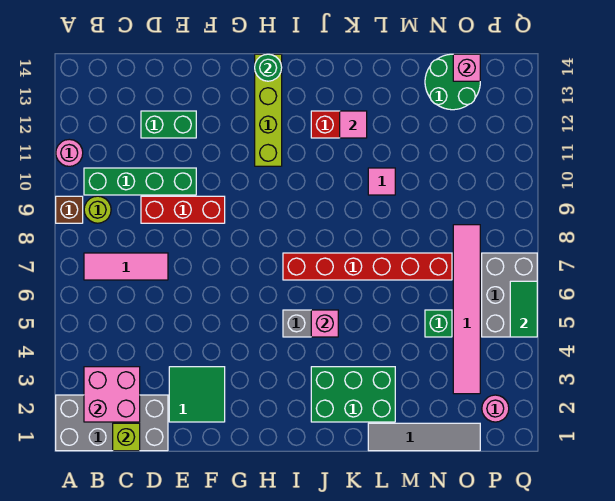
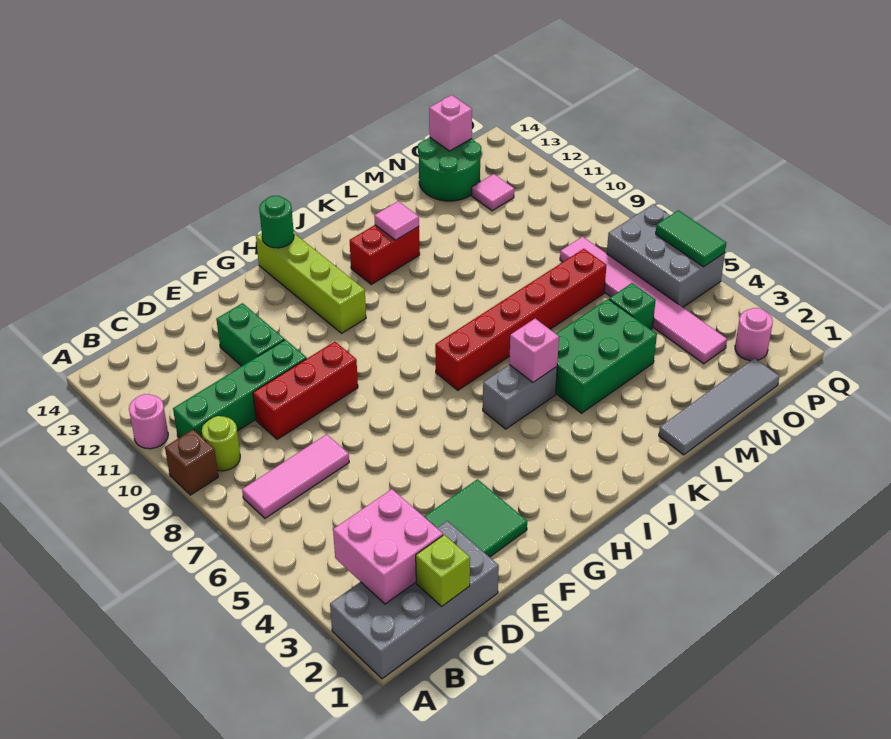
green brick D12:E12 level 1 -> green brick E11:E12 level 1
green brick J2:L3 level 1 -> green brick K4:M5 level 1
pink tile L10 level 1 -> pink tile O12 level 1

